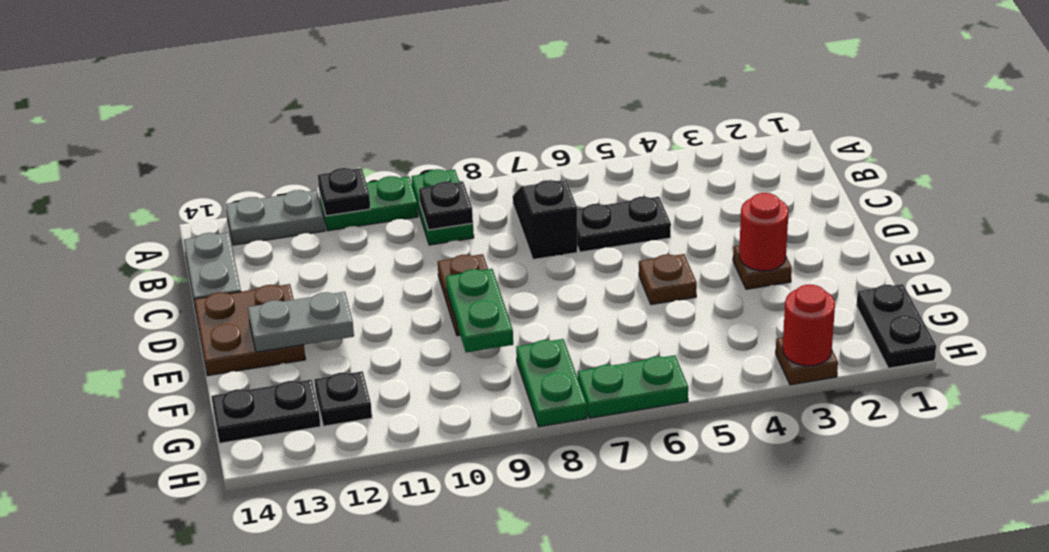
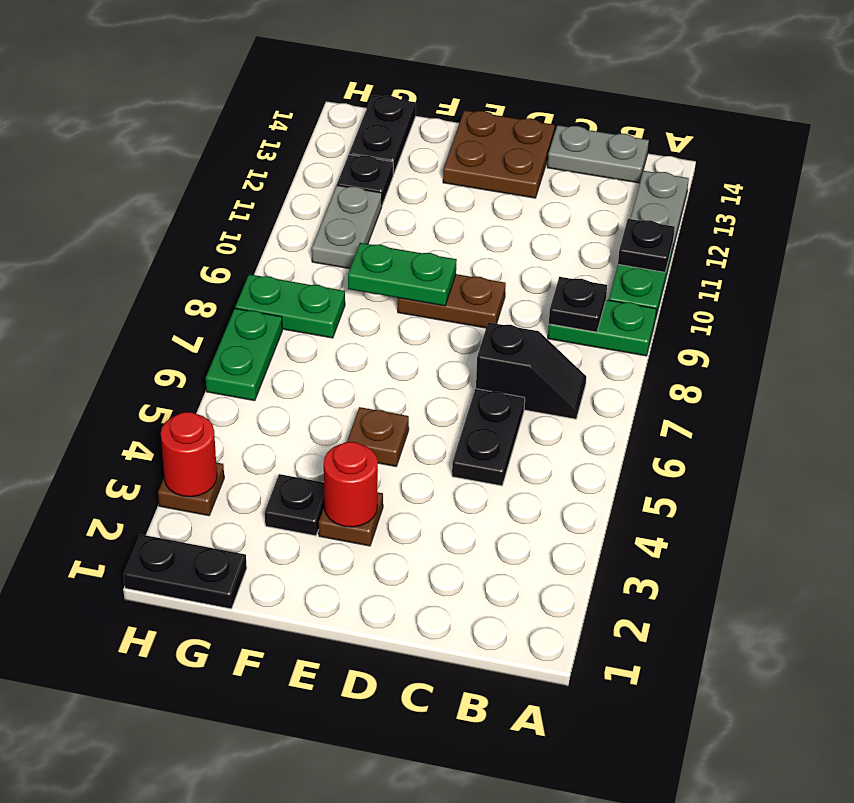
grey plate E12:E13 level 2 -> grey plate G10:G11 level 1
none -> black plate F3 level 1

